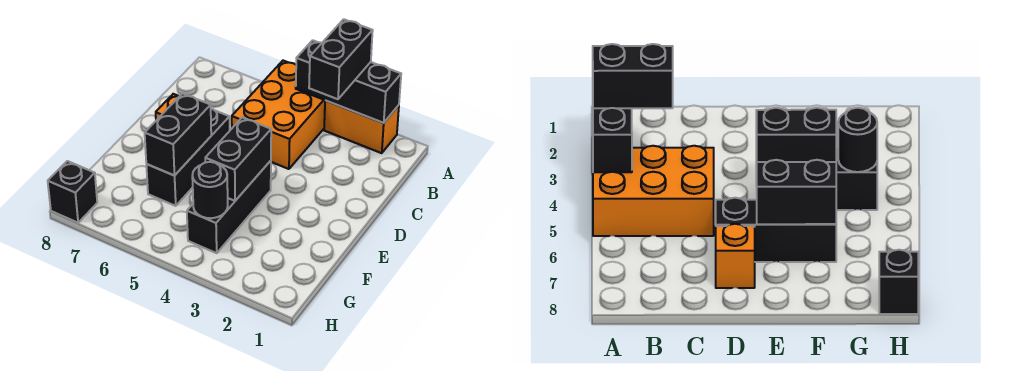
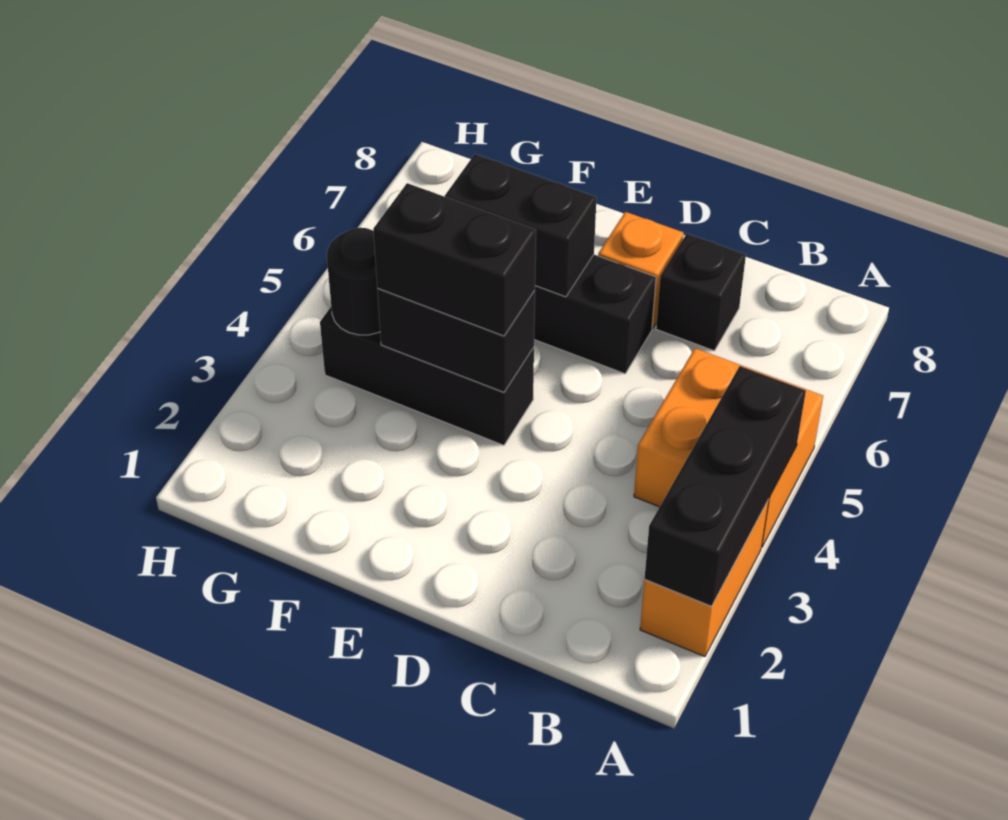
black brick A3:B3 level 3 -> black brick E4:F4 level 3
orange brick A4:C5 level 1 -> orange brick A4:B5 level 1
black brick H8 level 1 -> black brick C7 level 1

